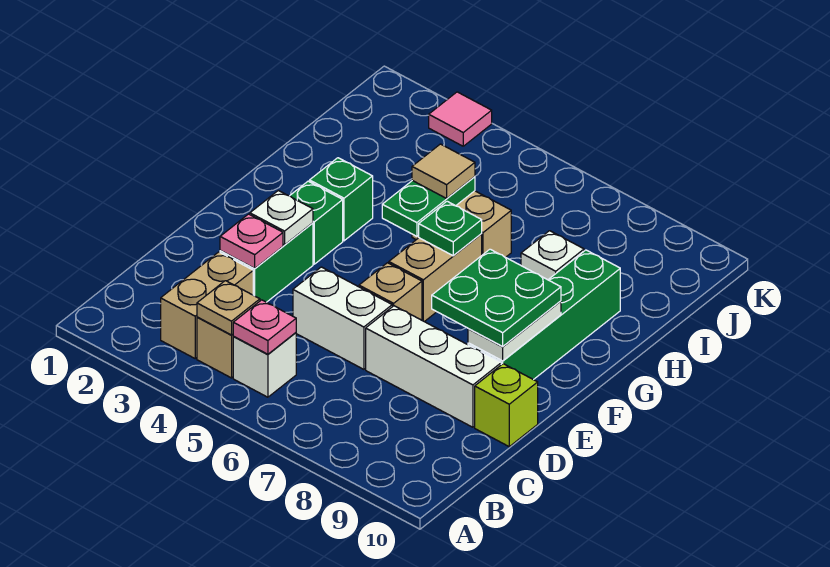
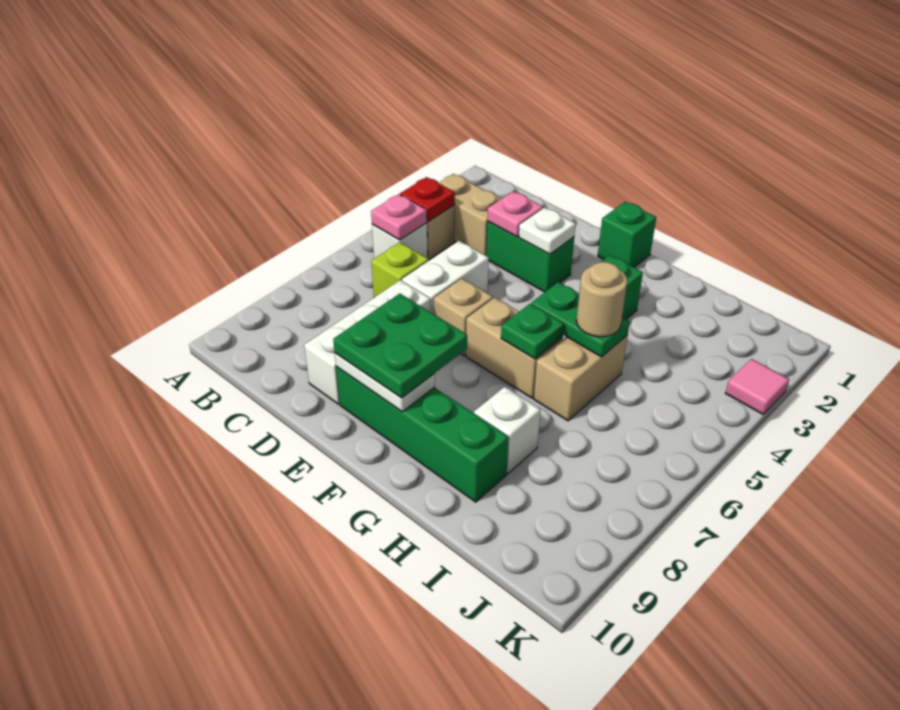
tan plate B4 level 2 -> red plate B4 level 2
lime brick D10 level 1 -> lime brick C6 level 1
green brick F3 level 1 -> green brick F1 level 1
tan tile H5 level 3 -> tan round brick H5 level 3

